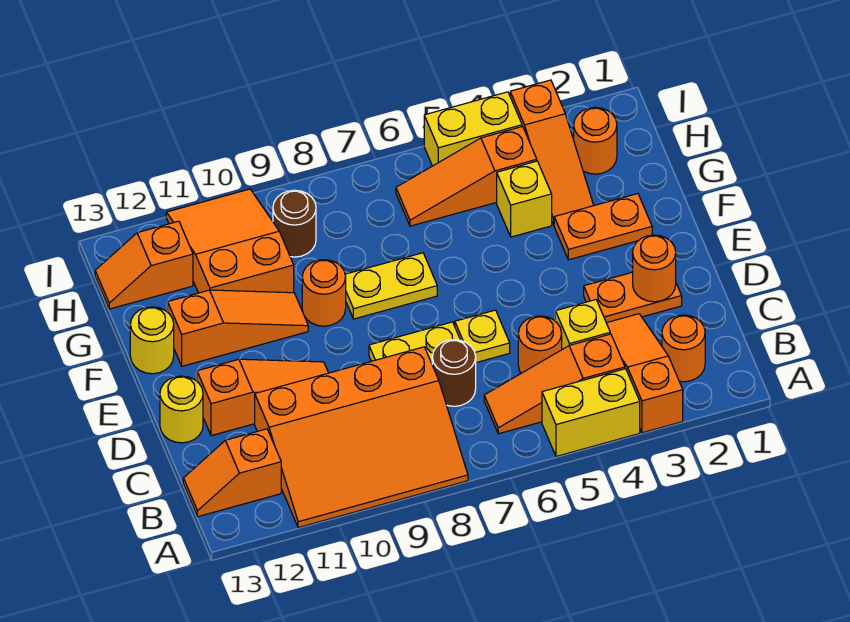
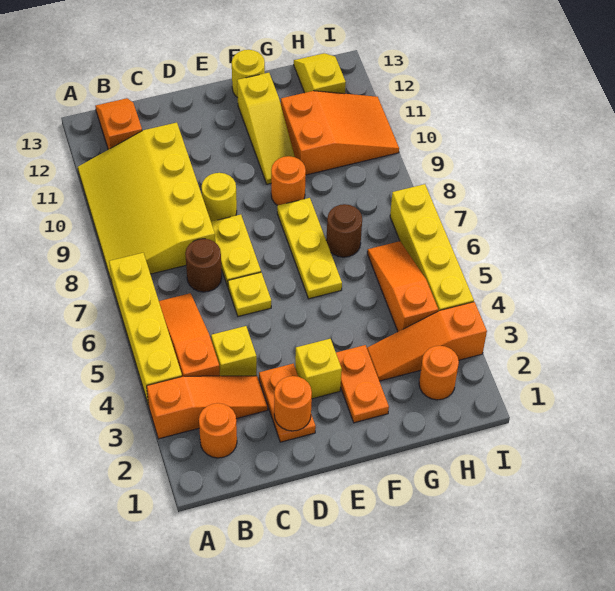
yellow brick A4:A5 level 1 -> yellow brick A4:A7 level 1
orange slope A8:C11 level 1 top C -> yellow slope A8:C11 level 1 top C
orange round brick C5 level 1 -> none
orange slope D10:D12 level 1 top 12 -> none
yellow round brick D13 level 1 -> yellow round brick D9 level 1
yellow plate F7:F8 level 1 -> yellow plate F6:F8 level 1
orange slope F10:F12 level 1 top 12 -> yellow slope F10:F12 level 1 top 12
yellow brick G4 level 1 -> yellow brick E3 level 1
brown round brick H9 level 1 -> brown round brick G7 level 1
orange slope H12:H13 level 1 top 12 -> yellow slope H12:H13 level 1 top 12
yellow brick I4:I5 level 1 -> yellow brick I4:I7 level 1

